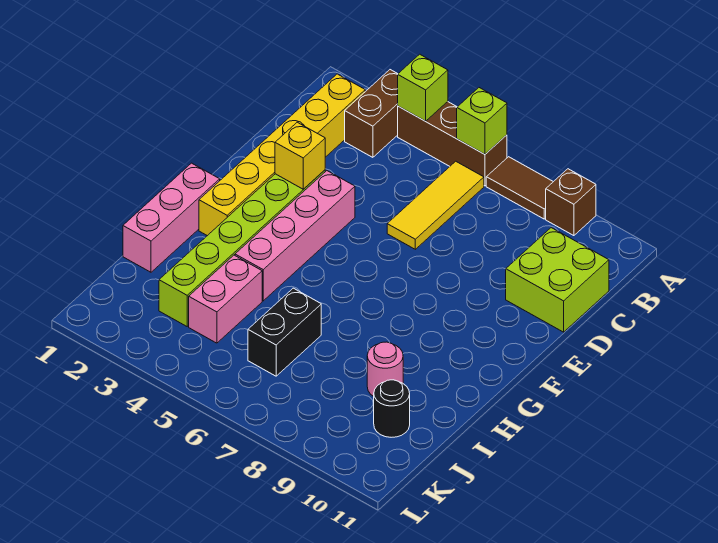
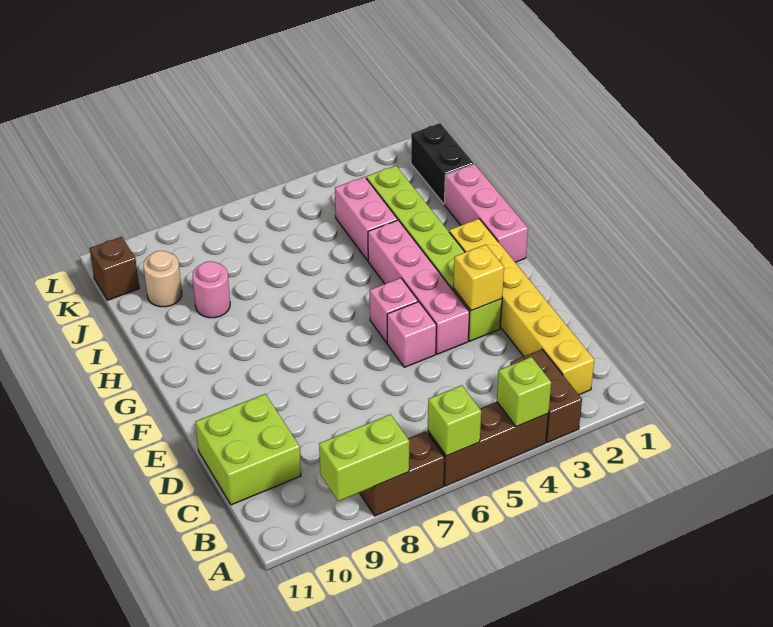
brown tile A7:A8 level 1 -> brown brick A7:A8 level 1
none -> lime brick A8:A9 level 2
brown brick A9 level 1 -> brown brick K11 level 1
yellow tile B6:D6 level 1 -> none
none -> pink brick E5 level 1
none -> pink brick F5 level 1
black brick I6:J6 level 1 -> black brick J1:K1 level 1
black round brick J10 level 1 -> tan round brick J10 level 1

